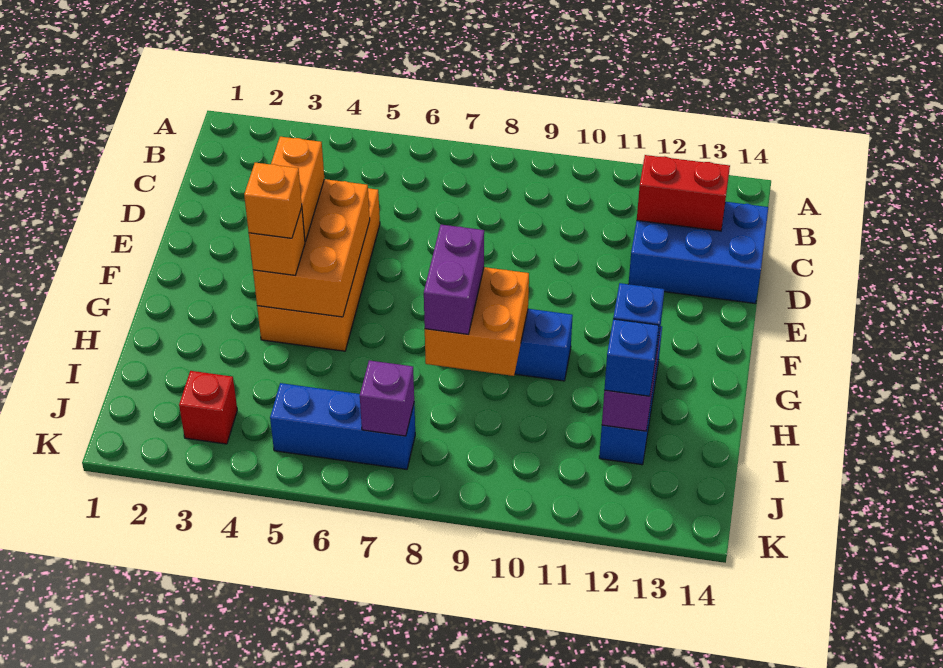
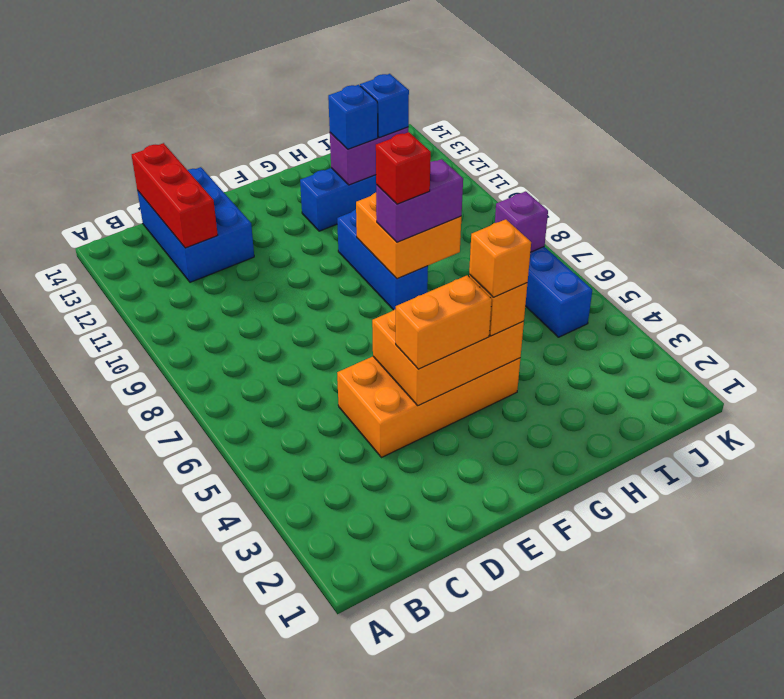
red brick C12:C13 level 2 -> red brick C12:C14 level 2
red brick J3 level 1 -> red brick G8 level 4

